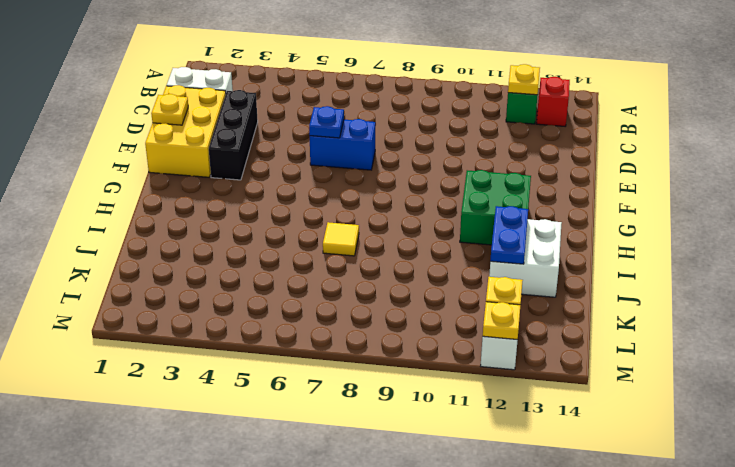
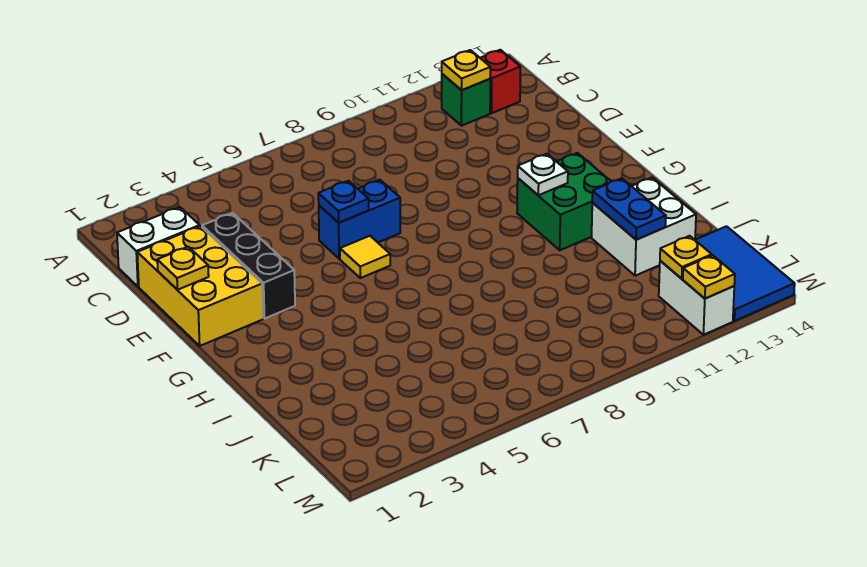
none -> white plate G11 level 2
yellow tile I7 level 1 -> yellow tile F6 level 1
none -> blue tile K13:M14 level 1

